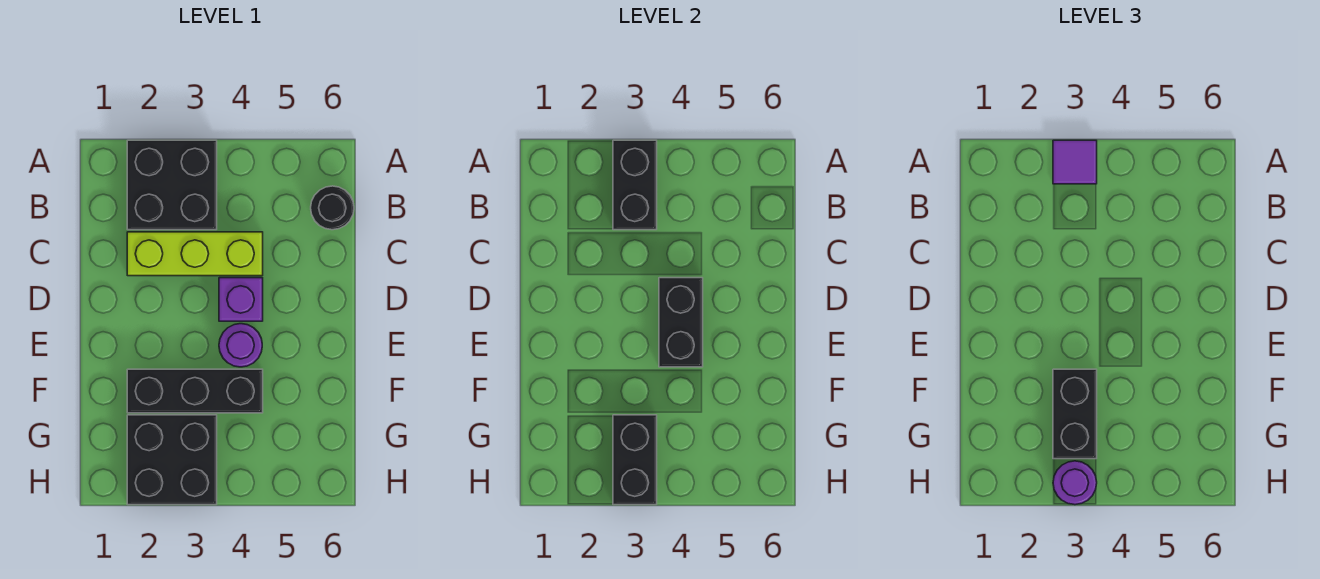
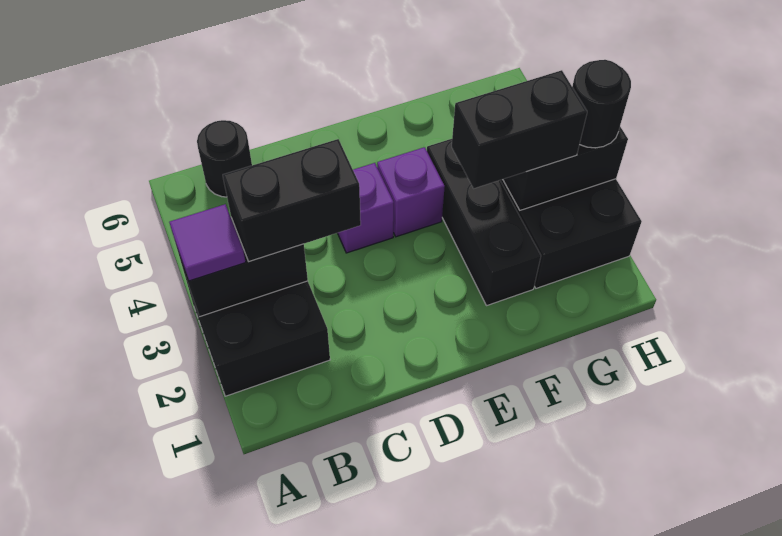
lime brick C2:C4 level 1 -> none
black brick D4:E4 level 2 -> black brick B3:C3 level 3
purple round brick E4 level 1 -> purple brick E4 level 1
purple round brick H3 level 3 -> black round brick H3 level 3

